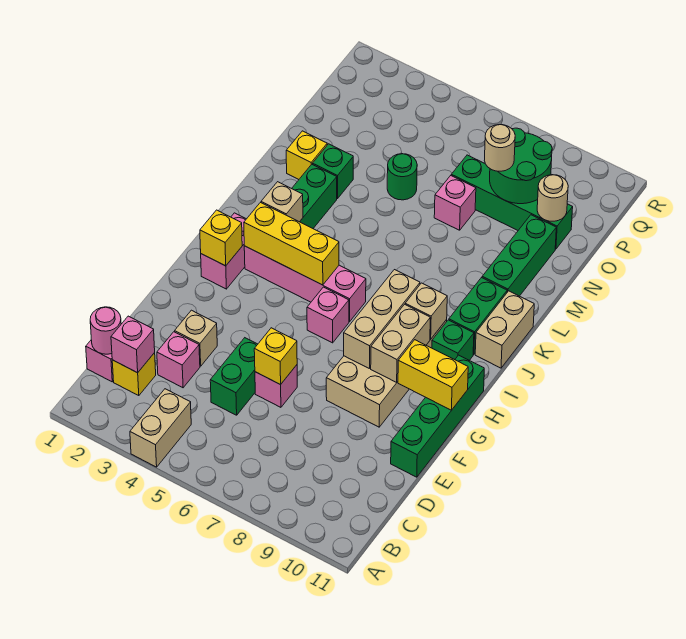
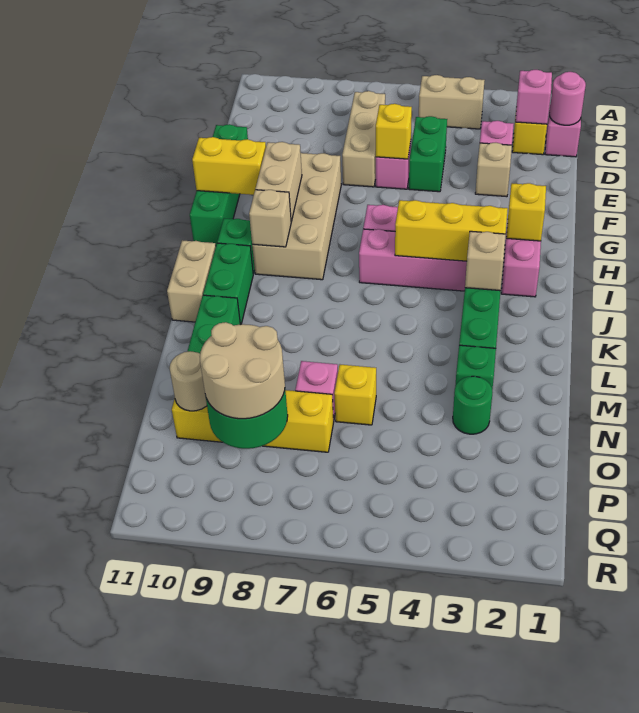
tan brick A4:B4 level 1 -> tan brick B4:B5 level 1
tan brick G8:I8 level 2 -> tan brick C7:E7 level 1
yellow brick M2 level 1 -> yellow brick N6 level 1
green round brick N5 level 1 -> green round brick N3 level 1
green brick O7:O10 level 1 -> yellow brick O7:O10 level 1
tan round brick O8 level 3 -> tan round brick O8:P9 level 3

